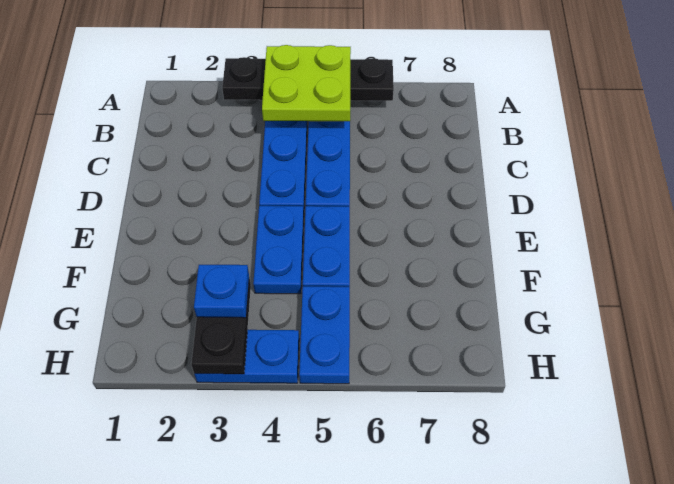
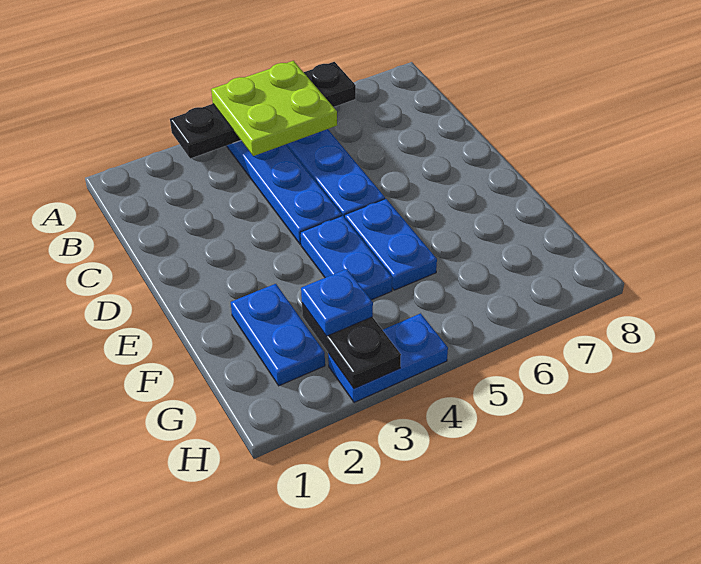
blue plate G5:H5 level 1 -> blue plate F2:G2 level 1

